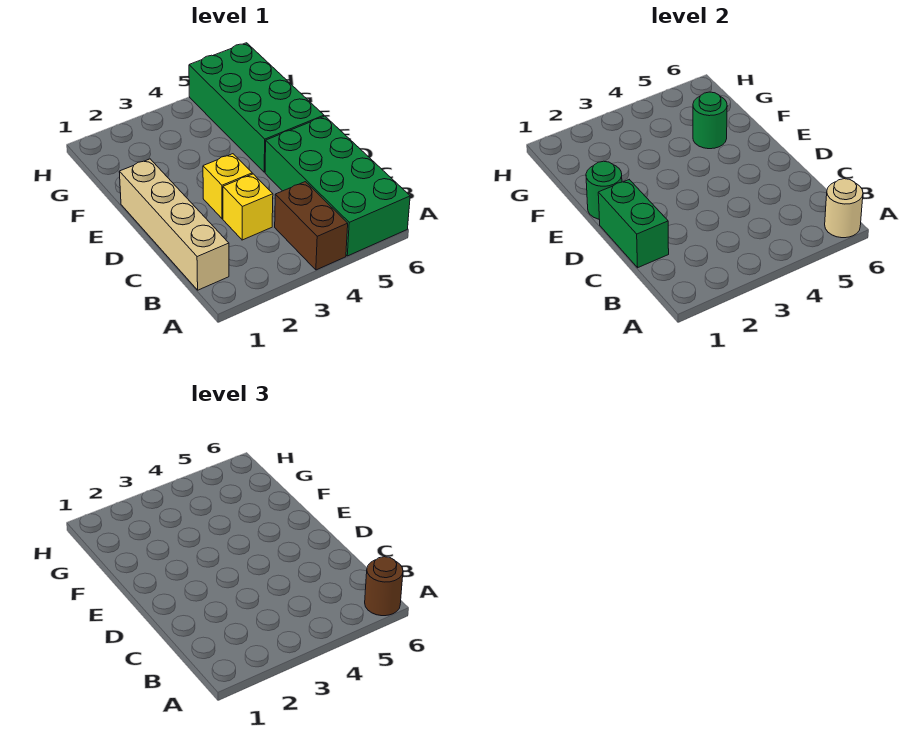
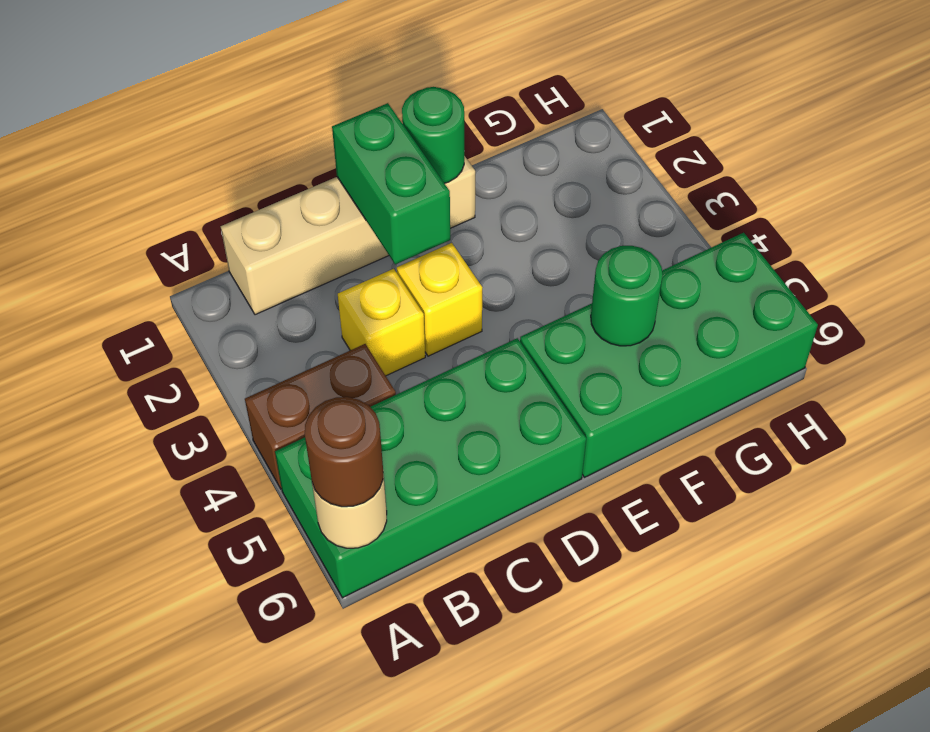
green brick C1:D1 level 2 -> green brick D1:D2 level 2

